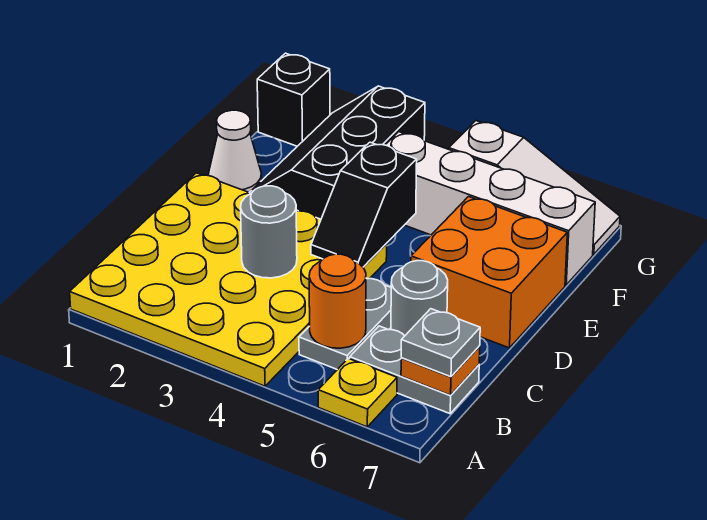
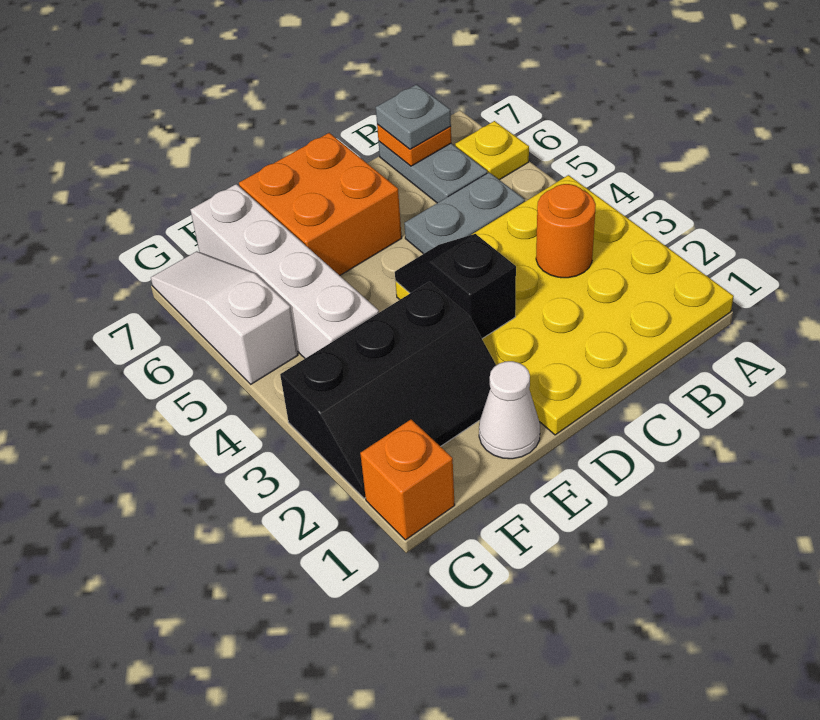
orange round brick B5 level 2 -> orange round brick B3 level 2
grey round brick C3 level 2 -> none
grey round brick C6 level 1 -> none
black slope D4:E4 level 2 top E -> black slope D3:D4 level 2 top 3
black brick G1 level 1 -> orange brick G1 level 1

